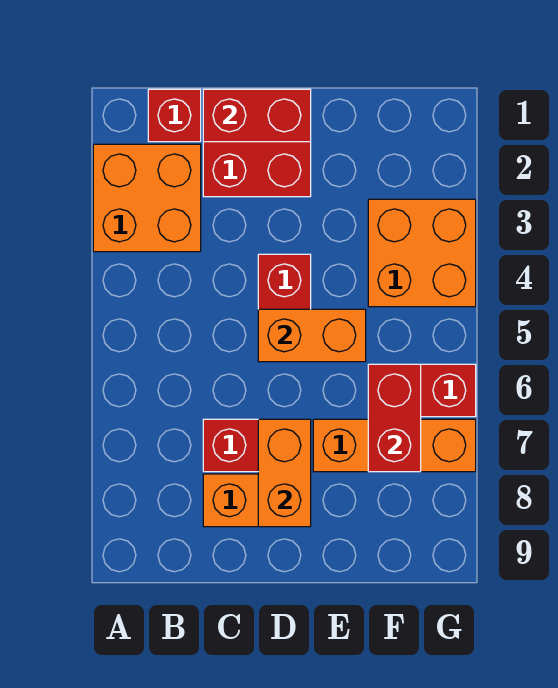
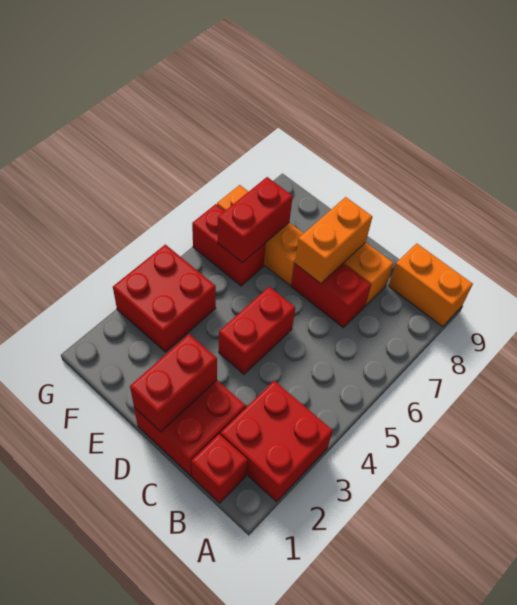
orange brick A2:B3 level 1 -> red brick A2:B3 level 1
red brick C1:D1 level 2 -> red brick D1:D2 level 2
orange brick D5:E5 level 2 -> orange brick A9:B9 level 1
orange brick F3:G4 level 1 -> red brick F3:G4 level 1

